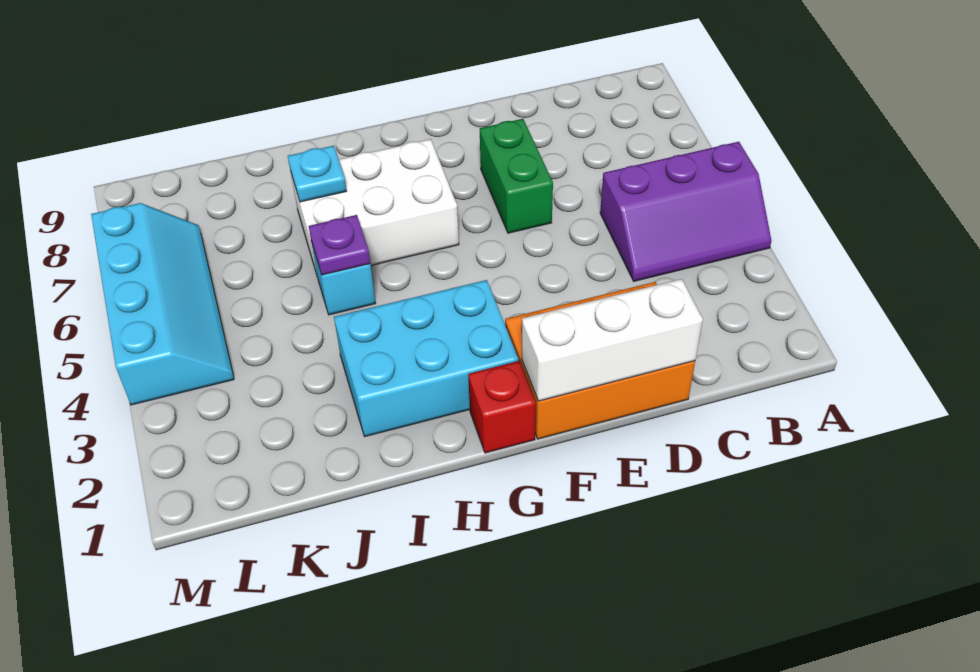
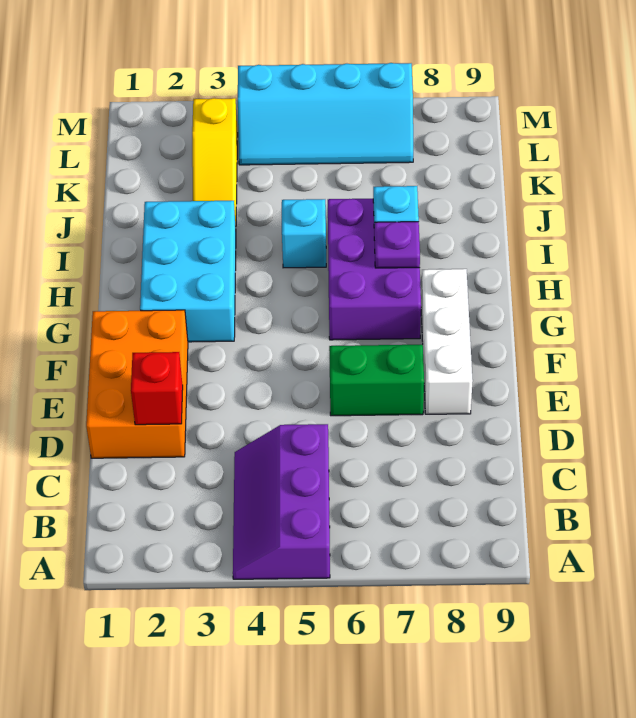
white brick D1:F1 level 2 -> white brick E8:G8 level 1
red brick G1 level 1 -> red brick D2 level 2
white brick G6:I7 level 1 -> purple brick G6:I7 level 1
purple plate I5 level 2 -> purple plate H7 level 2
none -> yellow slope J3:L3 level 1 top L

